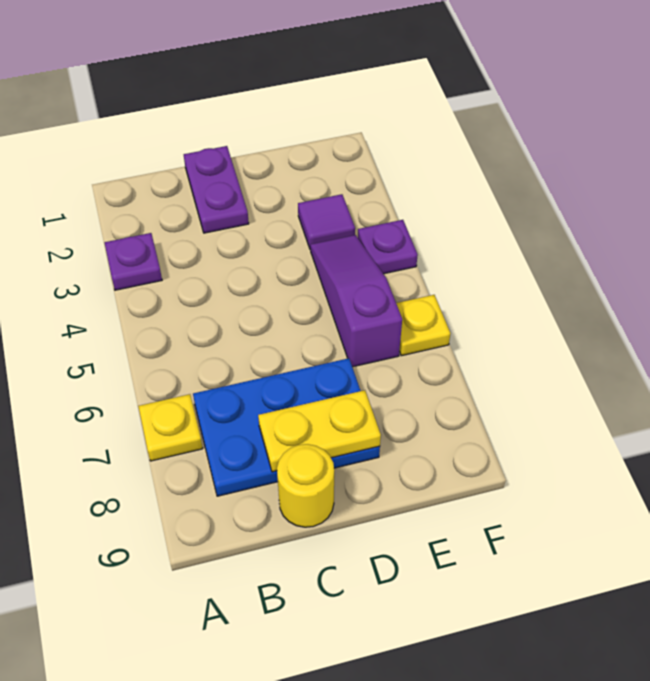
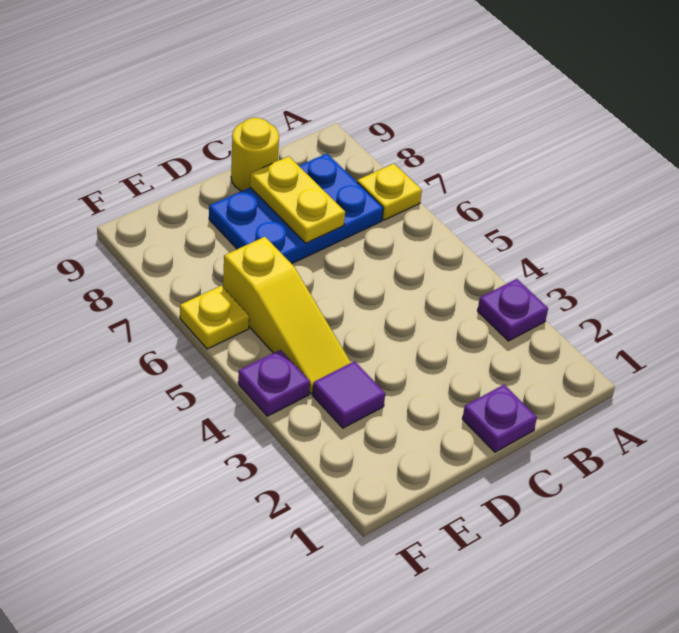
purple plate C1:C2 level 1 -> purple plate C1 level 1
yellow plate C8:D8 level 2 -> yellow plate C7:C8 level 2
purple slope E4:E6 level 1 top 6 -> yellow slope E4:E6 level 1 top 6

